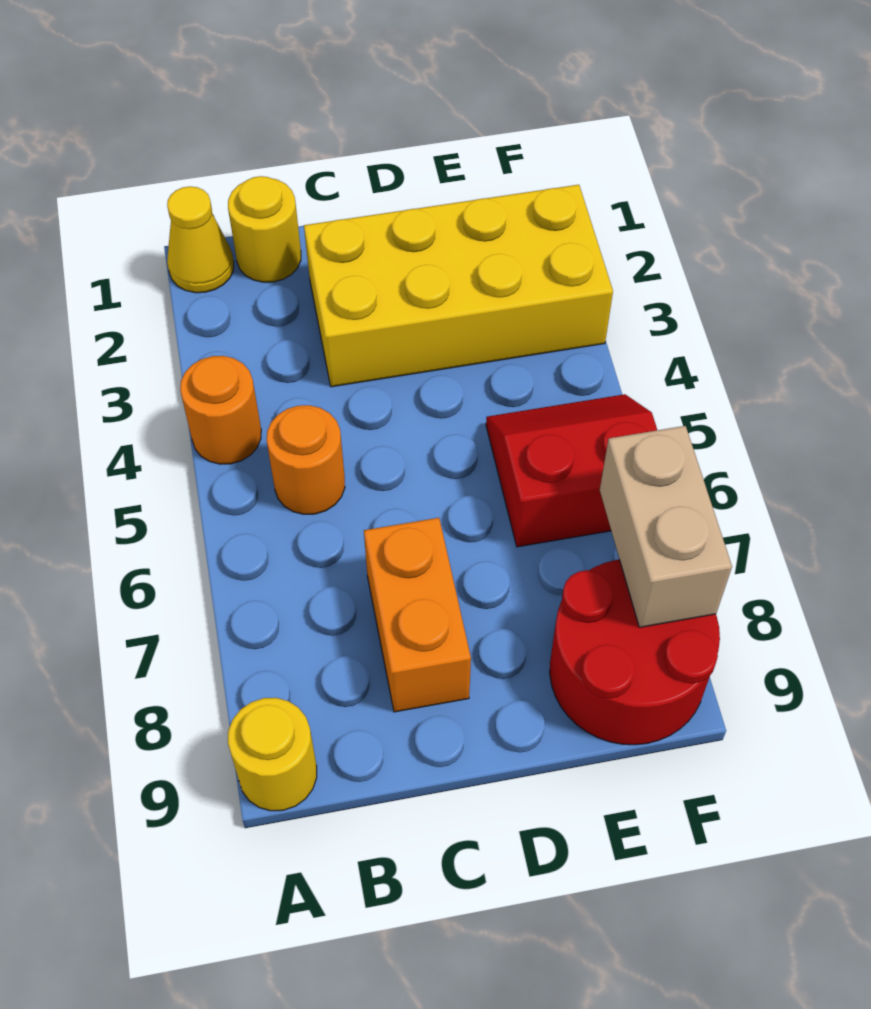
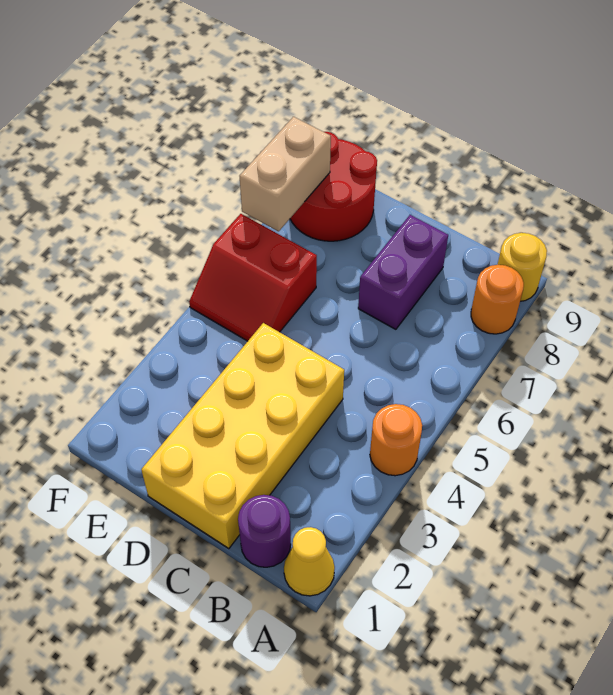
yellow round brick B1 level 1 -> purple round brick B1 level 1
orange round brick B5 level 1 -> orange round brick A8 level 1
yellow brick C2:F3 level 1 -> yellow brick C1:D4 level 1
orange brick C7:C8 level 1 -> purple brick C7:C8 level 1

